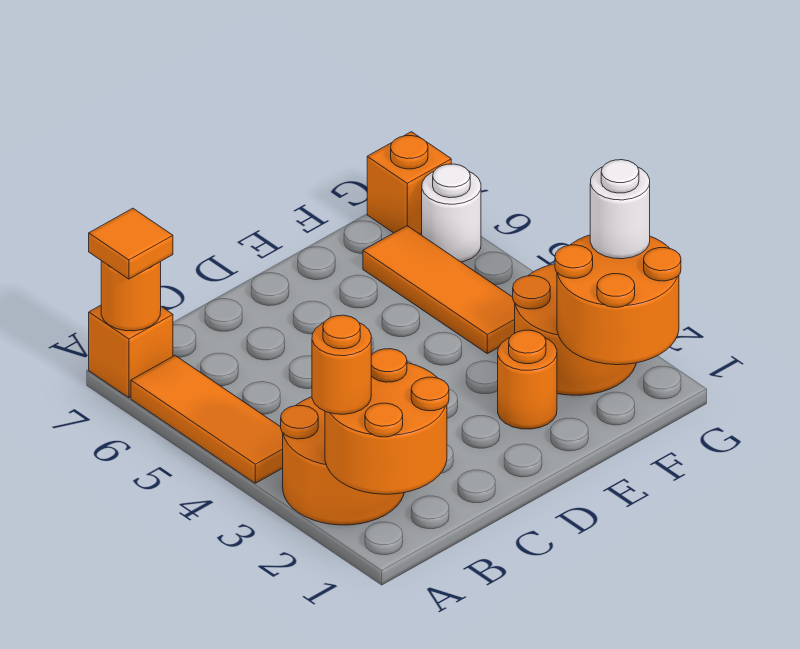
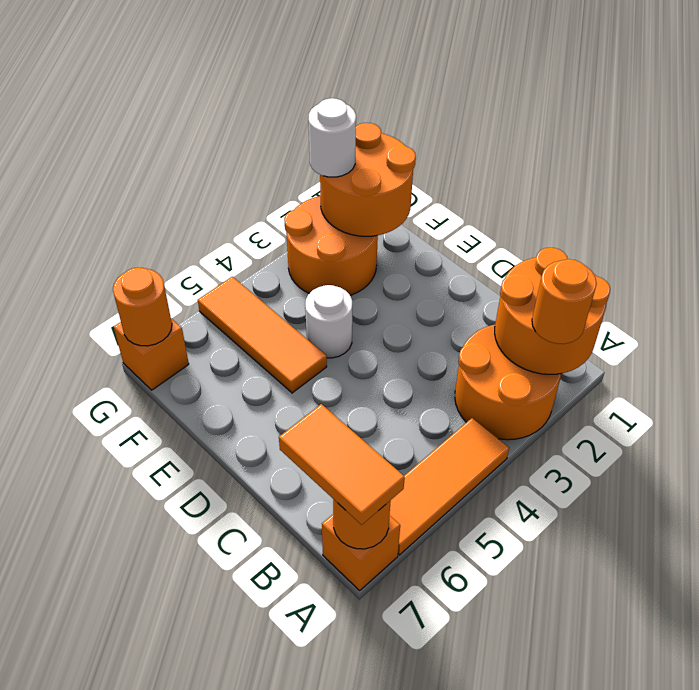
orange tile A7 level 3 -> orange tile A7:B7 level 3
orange round brick E2 level 1 -> orange round brick G7 level 2
orange tile F4:F6 level 1 -> orange tile E5:G5 level 1
white round brick G6 level 1 -> white round brick E4 level 1

